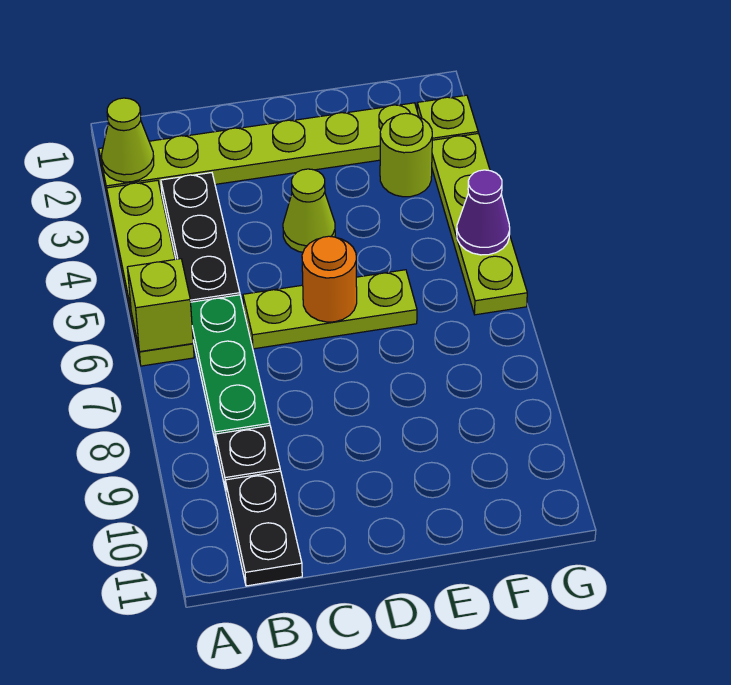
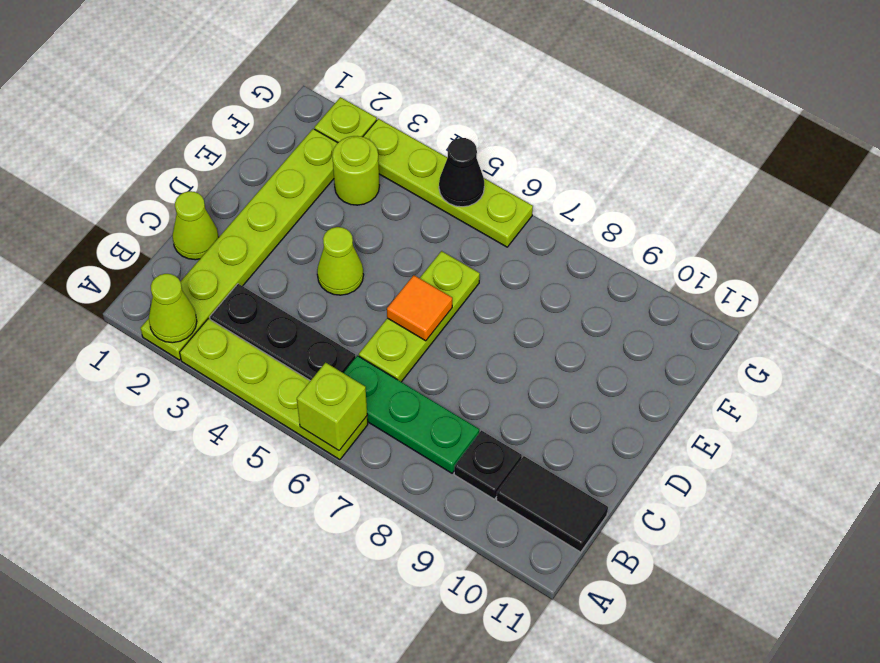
black plate B10:B11 level 1 -> black tile B10:B11 level 1
none -> lime cone C1 level 1
orange round brick D6 level 2 -> orange tile D6 level 2
purple cone G5 level 2 -> black cone G5 level 2

